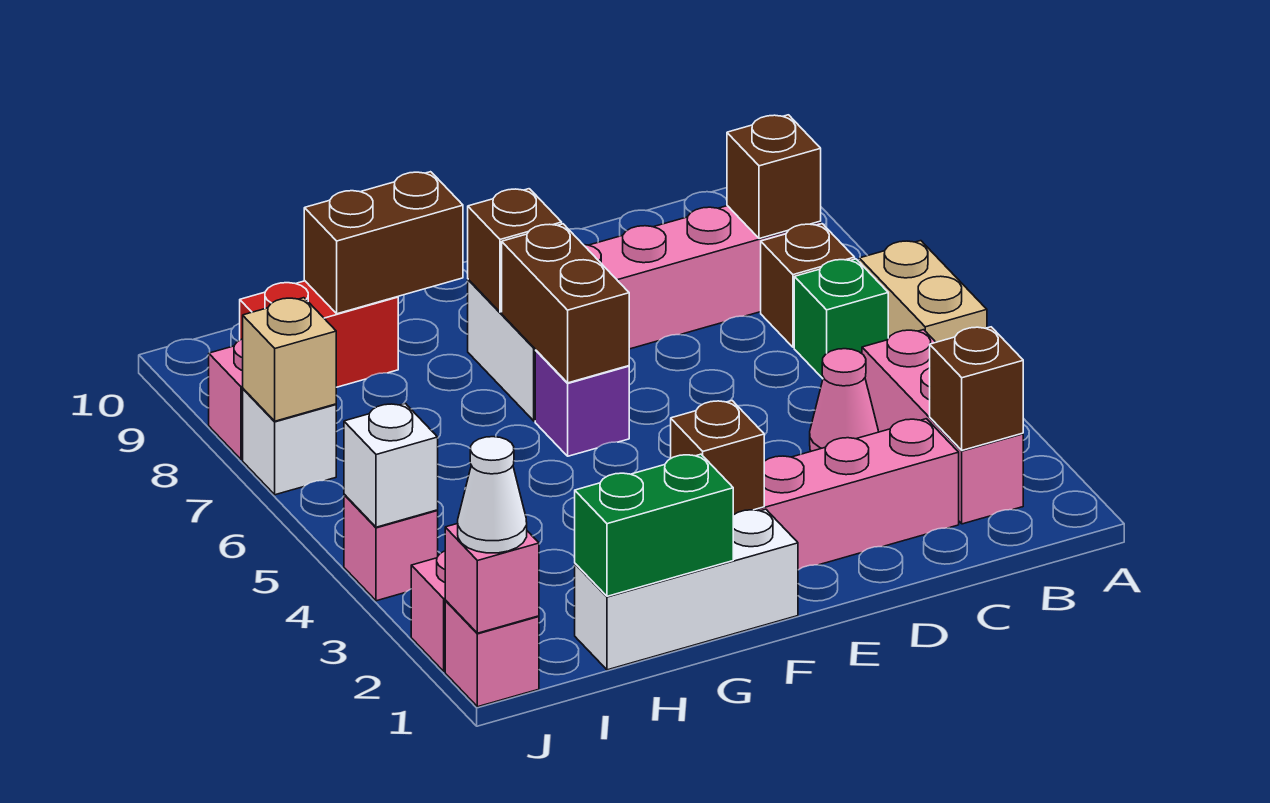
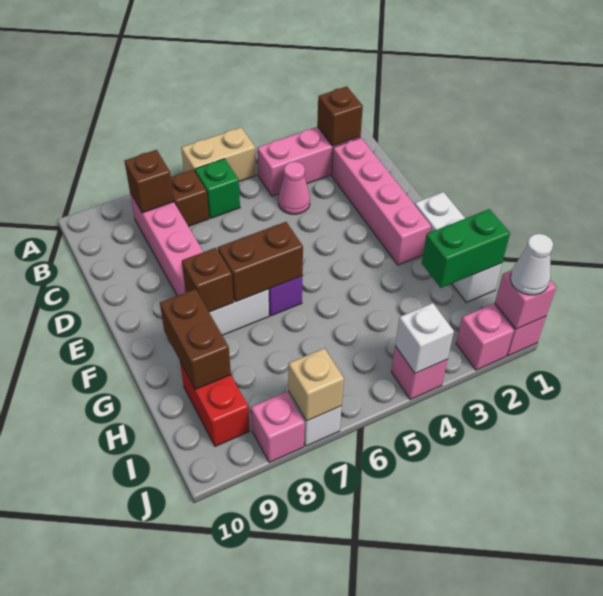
brown brick F2 level 2 -> none
green brick G1:H1 level 2 -> green brick H1:H2 level 2

